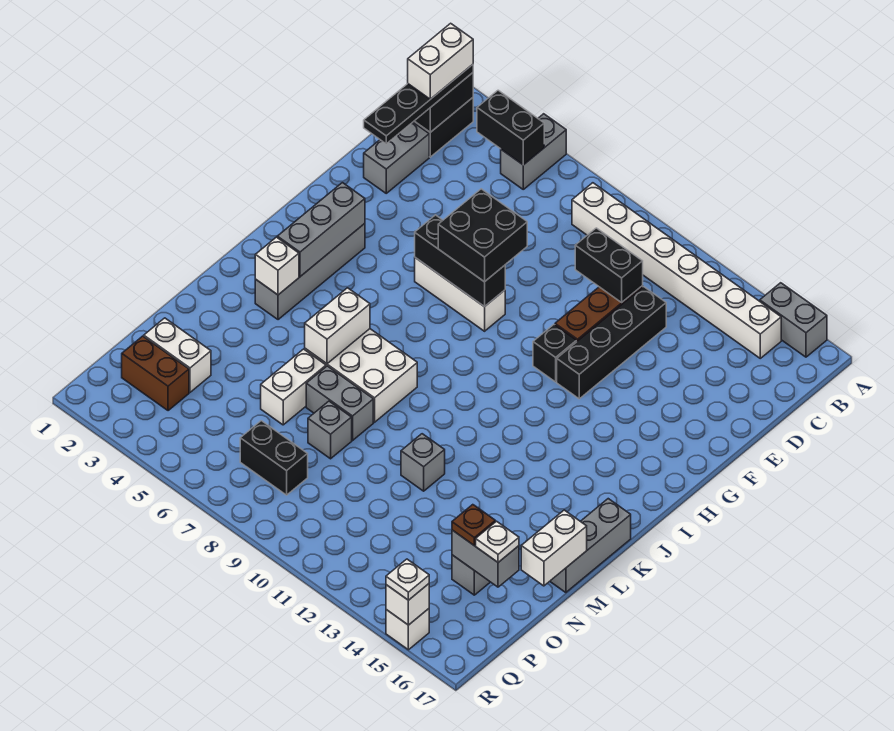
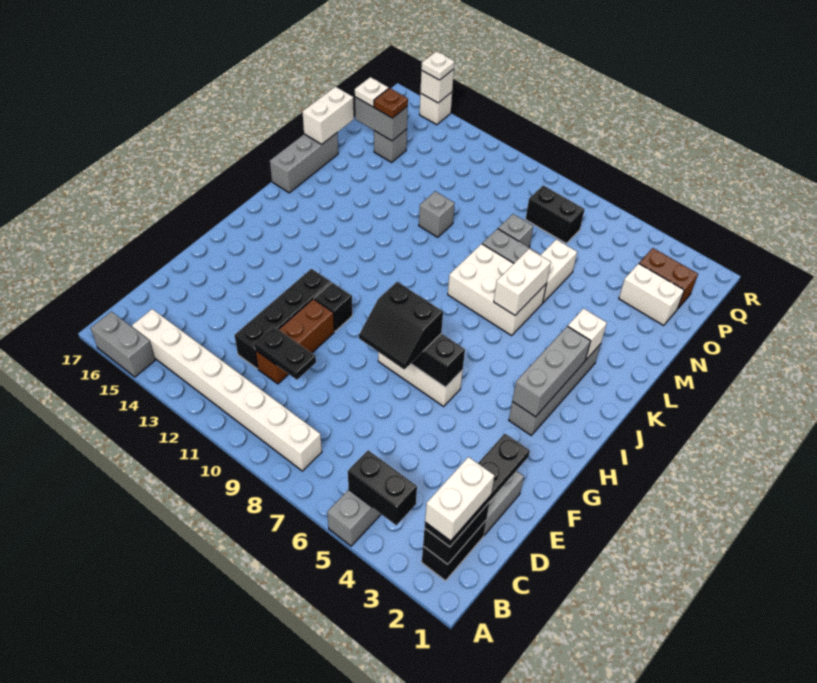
black brick D10:D11 level 2 -> black plate D10:D11 level 2
black brick F7:G8 level 3 -> black slope F7:G8 level 3 top G

